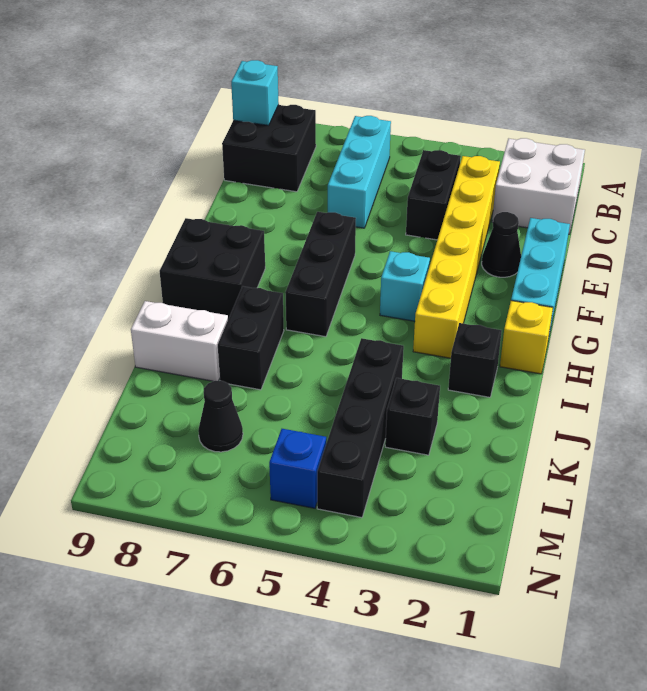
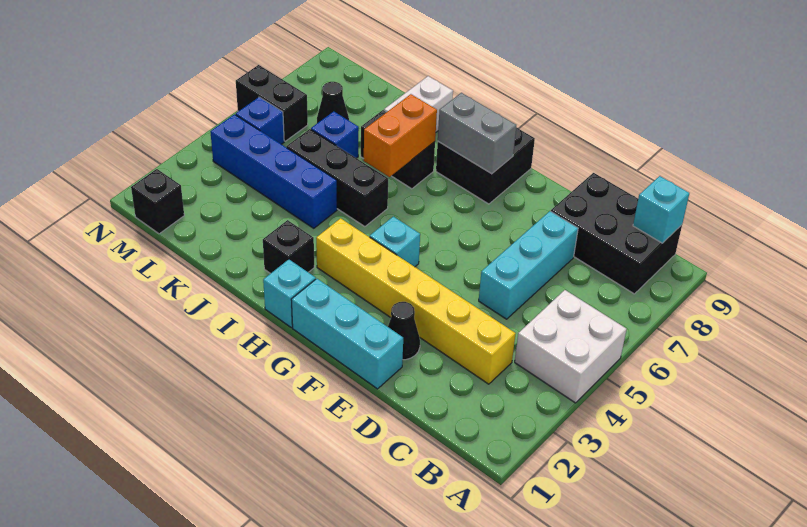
white brick B1:C2 level 1 -> white brick A4:B5 level 1
cyan brick B6:D6 level 1 -> cyan brick D5:D7 level 1
black brick B8:C9 level 1 -> black brick B8:D9 level 1
black brick C4:D4 level 1 -> black brick M6:N6 level 1
black brick F6:H6 level 1 -> black brick I5:K5 level 1
none -> grey brick G8:H8 level 2
yellow brick H1 level 1 -> cyan brick H1 level 1
none -> orange brick I6:I7 level 2
black brick J4:M4 level 1 -> blue brick J4:M4 level 1
black brick K3 level 1 -> black brick M1 level 1
none -> blue brick K6 level 1

